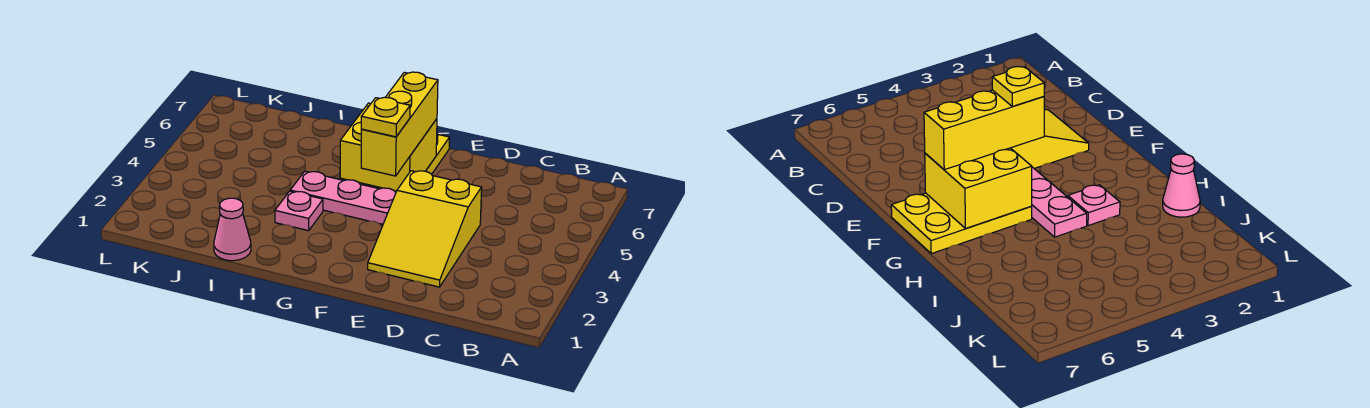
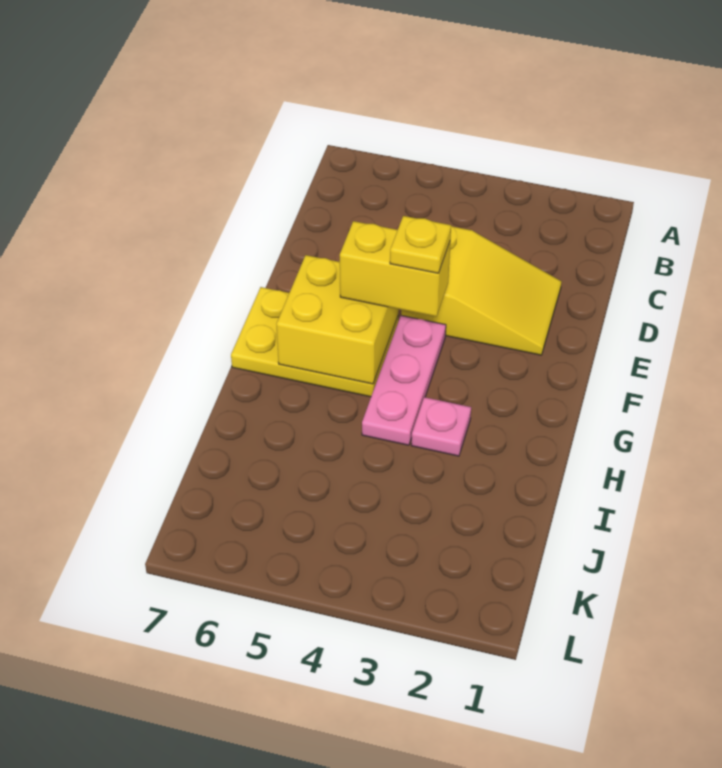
yellow brick F4:F6 level 3 -> yellow brick F4:F5 level 3
pink cone I1 level 1 -> none

